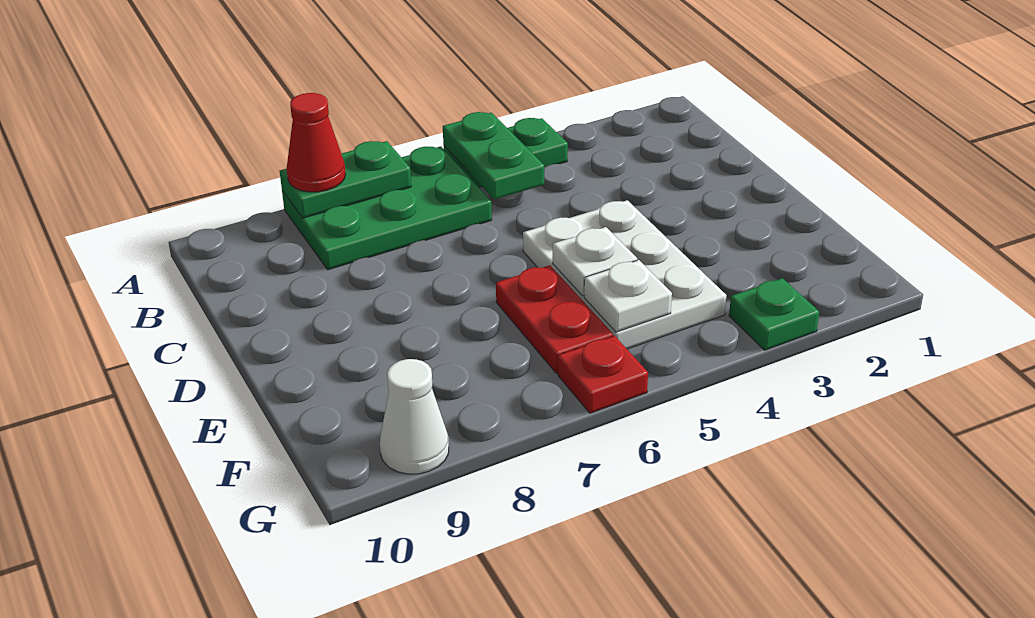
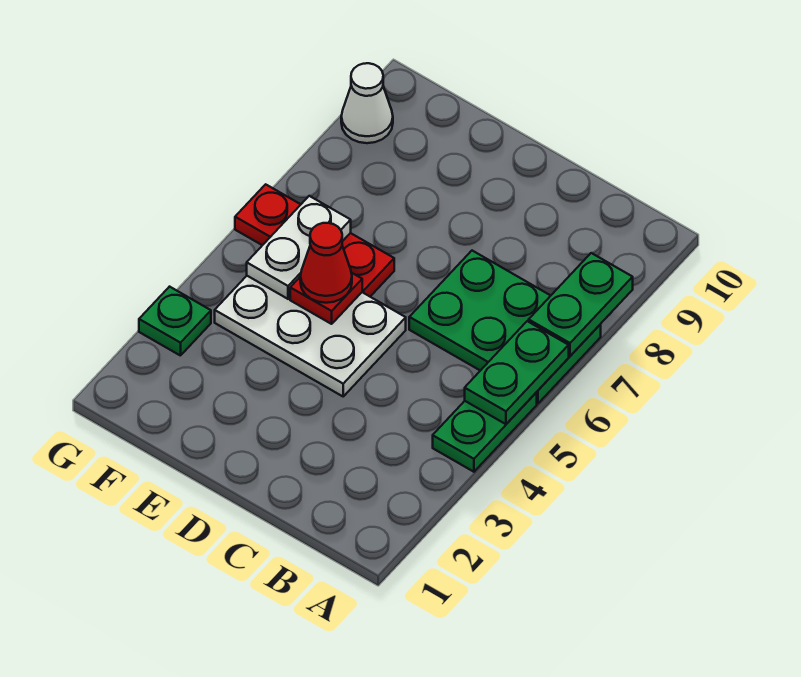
green plate A5:B5 level 2 -> green plate A5:A6 level 2
green plate A6:B8 level 1 -> green plate A6:C7 level 1
red cone A8 level 3 -> red cone E5 level 3
white plate E5 level 2 -> red plate E5 level 2
white plate F5 level 2 -> white plate F5:F6 level 2

